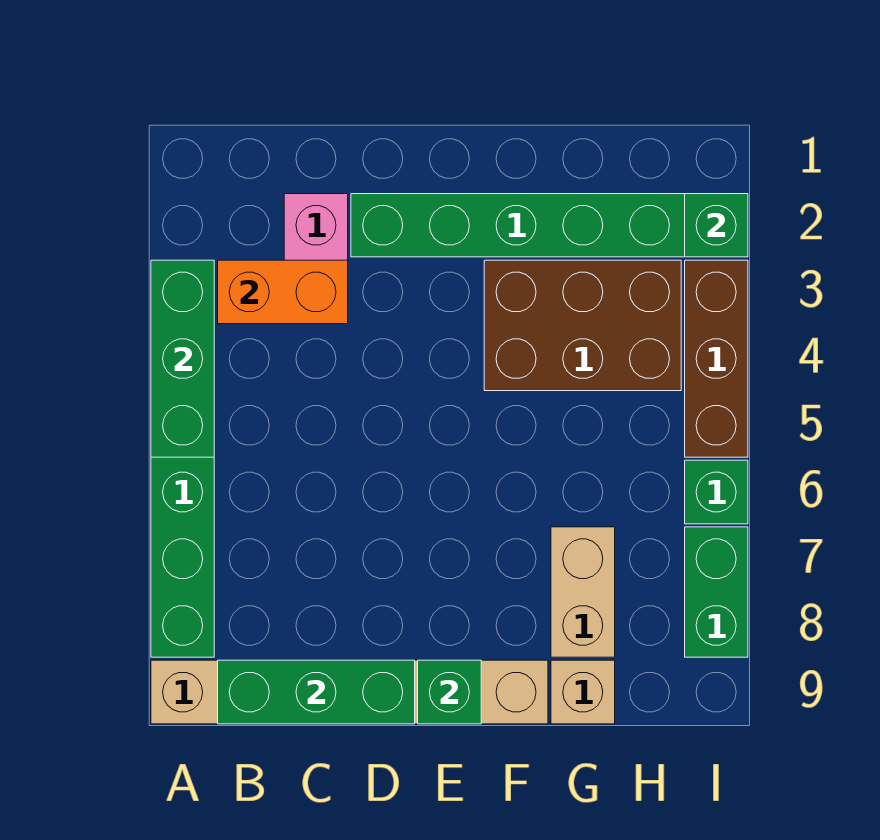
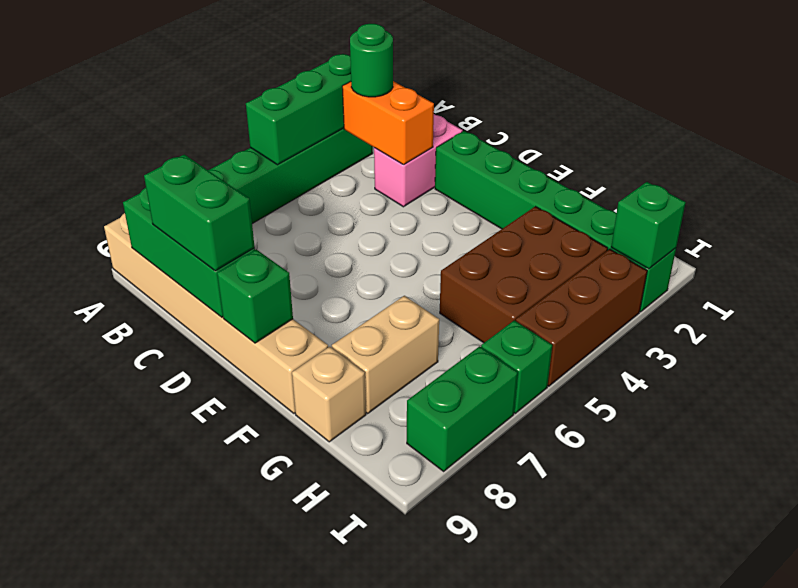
none -> green round brick B3 level 3
none -> green brick C9:D9 level 3
brown brick F3:H4 level 1 -> brown brick G3:H5 level 1

